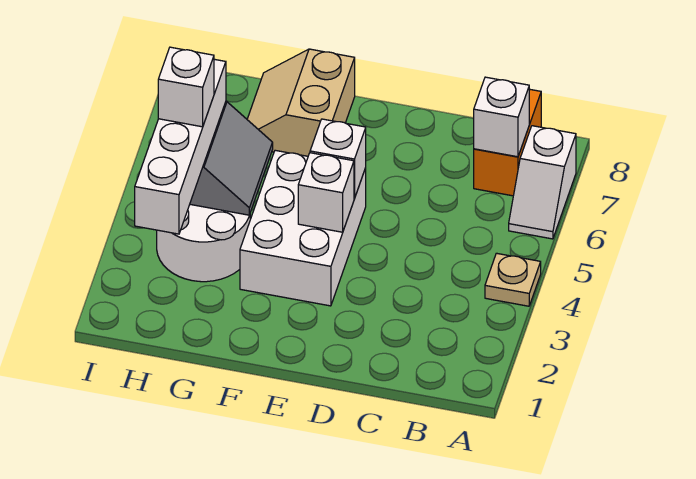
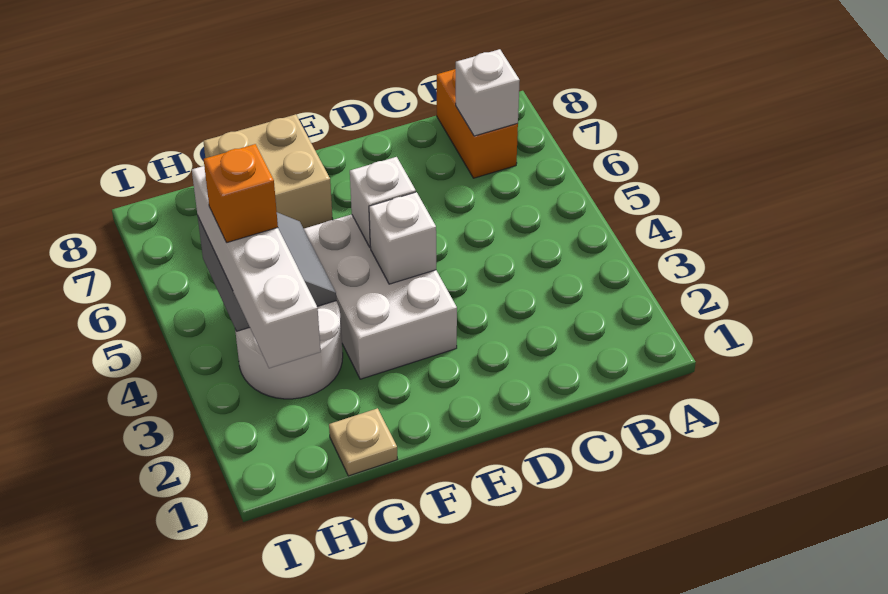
tan plate A4 level 1 -> tan plate G1 level 1
white slope A6:A7 level 1 top 7 -> none
tan slope F7:G8 level 1 top F -> tan brick F7:G8 level 1
white brick H4 level 4 -> orange brick H4 level 4

